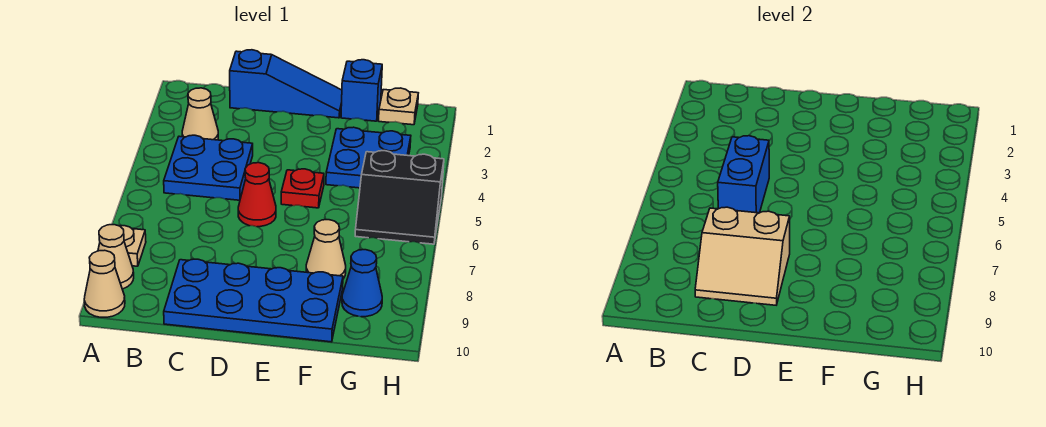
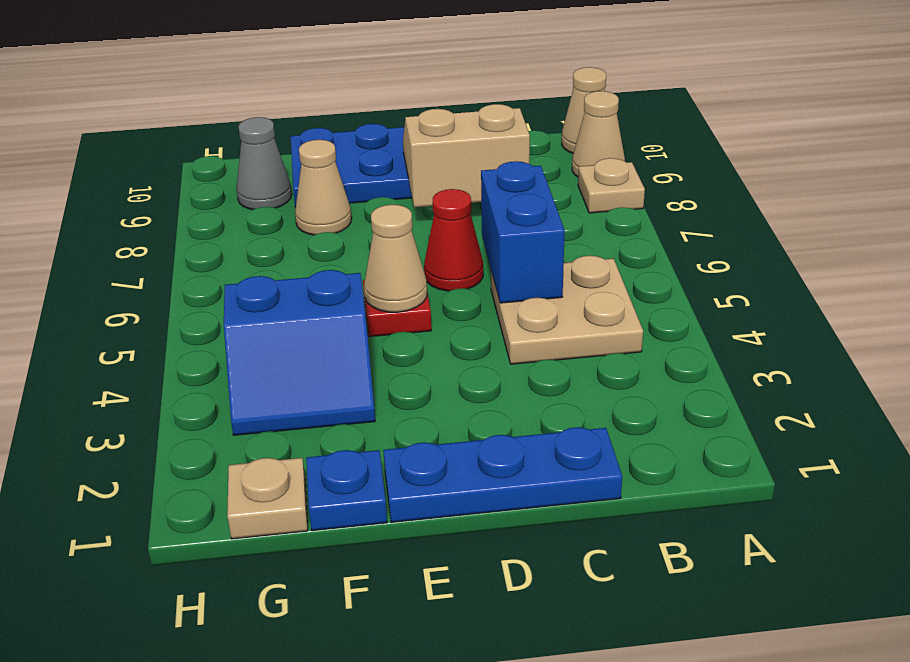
tan cone B3 level 1 -> tan cone E5 level 2
blue plate B4:C5 level 1 -> tan plate B4:C5 level 1
blue slope C1:E1 level 1 top C -> blue plate C1:E1 level 1
blue brick F1 level 1 -> blue plate F1 level 1
blue plate F3:G4 level 1 -> blue slope F3:G4 level 1 top 4
black slope G5:H6 level 1 top 5 -> none
blue cone G9 level 1 -> grey cone G9 level 1

